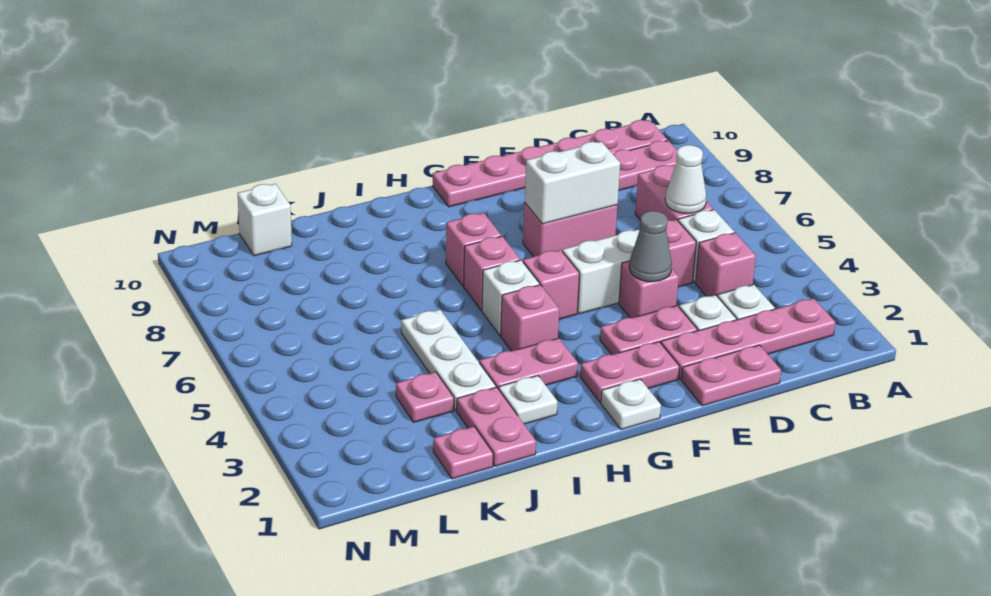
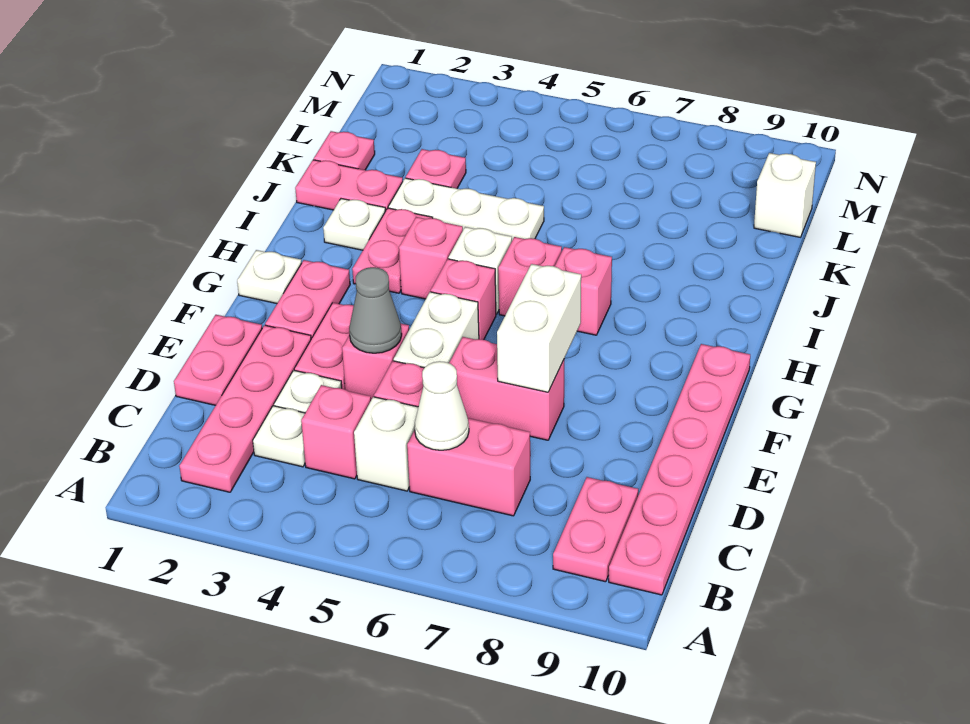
pink brick E7:F7 level 1 -> pink brick E6:E7 level 1

